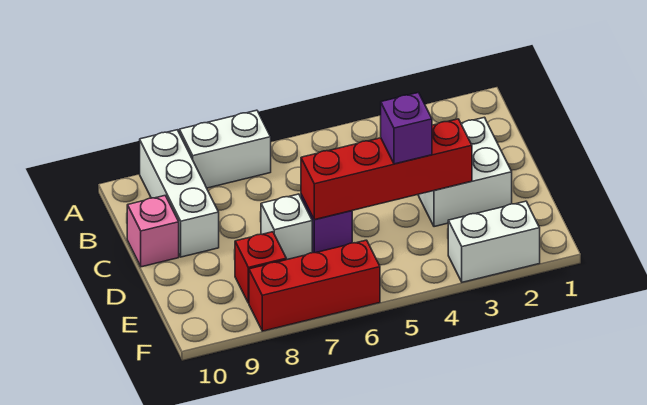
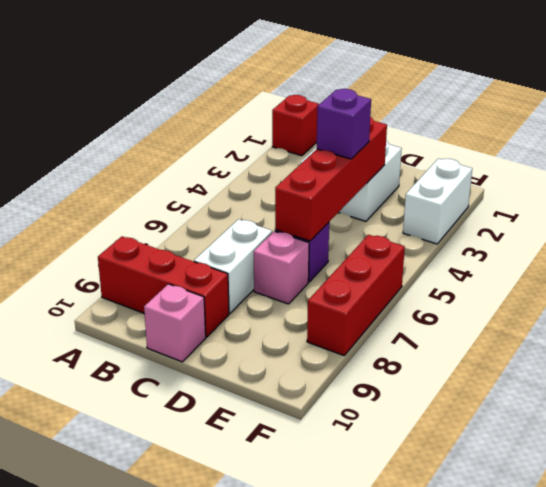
white brick A7:A8 level 1 -> white brick C7:C8 level 1
white brick A9:C9 level 1 -> red brick A9:C9 level 1
white brick D7 level 1 -> pink brick D7 level 1
red brick E8 level 1 -> red brick A1 level 1

